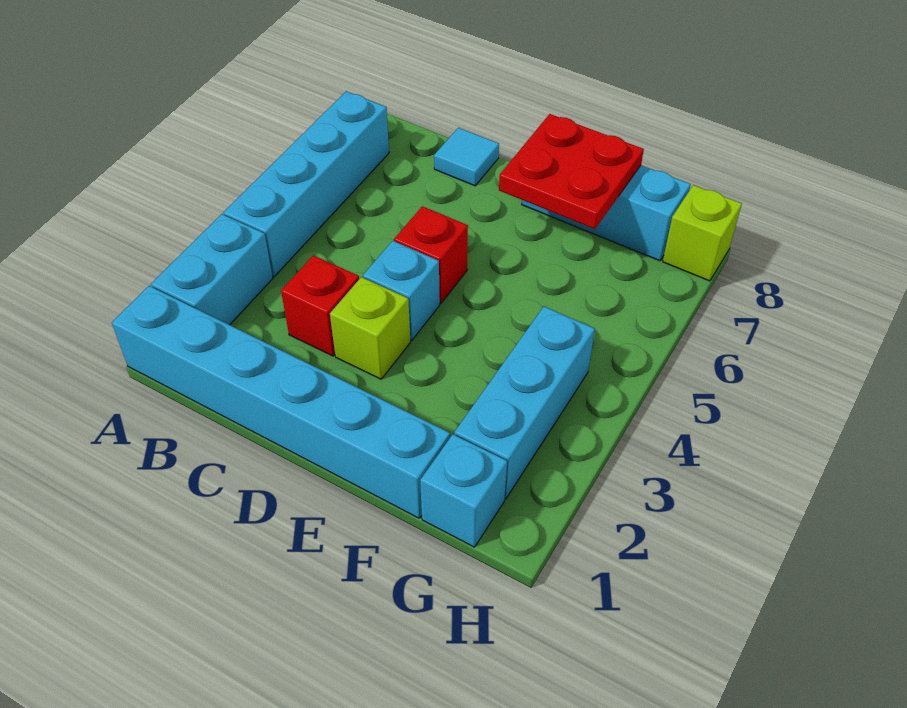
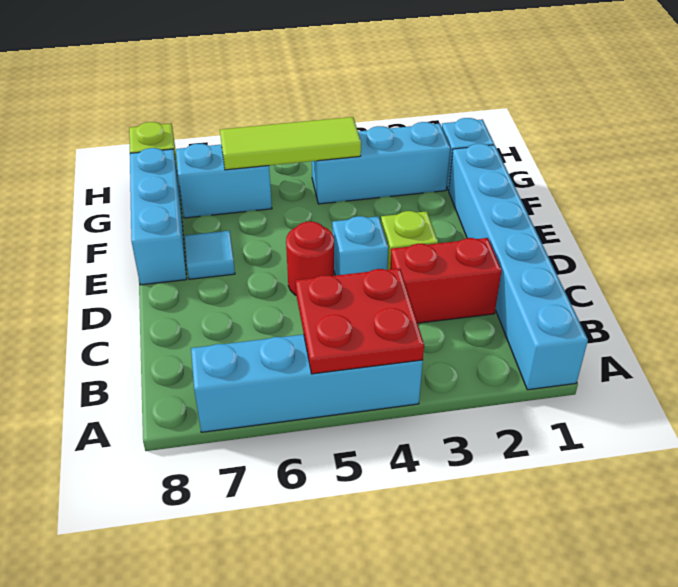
cyan brick A2:A3 level 1 -> cyan brick G6:G7 level 1
red brick C3 level 1 -> red brick C2:C3 level 1
cyan tile C8 level 1 -> cyan tile E7 level 1
red brick D5 level 1 -> red round brick D5 level 1
red plate E7:F8 level 2 -> red plate A4:B5 level 2
none -> lime tile G4:G6 level 2

